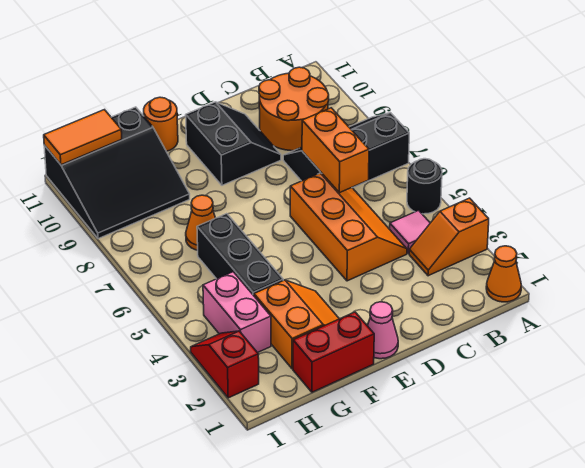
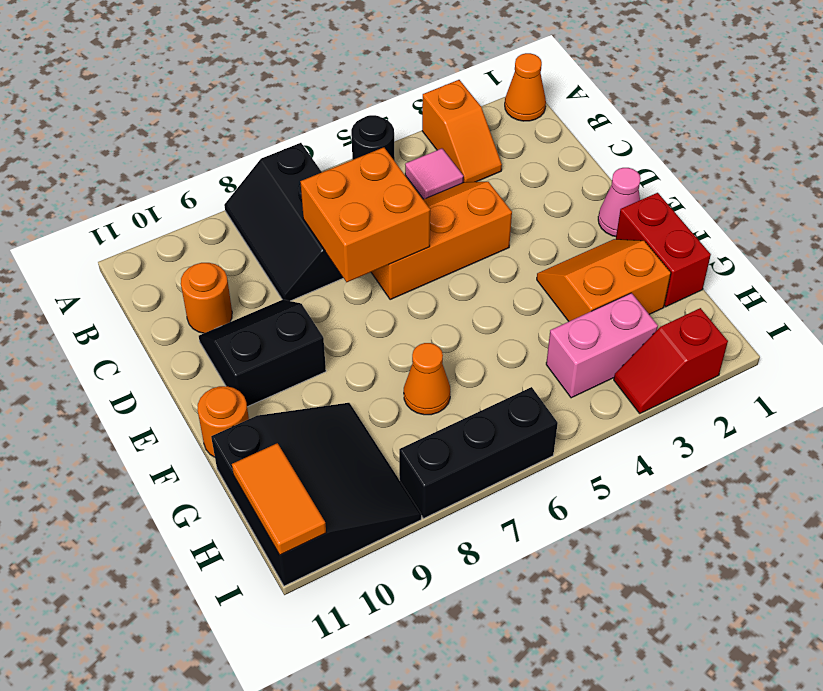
orange round brick B9:C10 level 1 -> orange round brick C10 level 1
orange brick C6:C7 level 2 -> orange brick C6:D7 level 2
black brick G4:G6 level 1 -> black brick I6:I8 level 1

